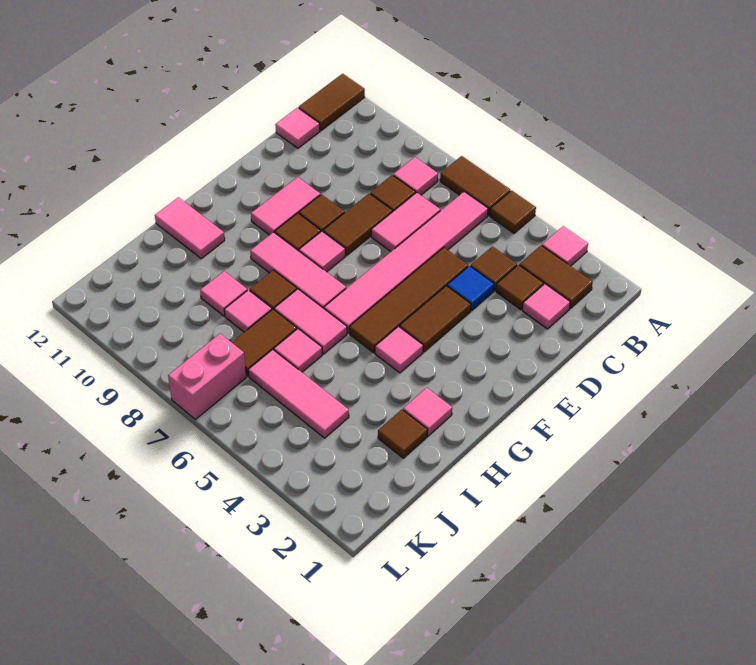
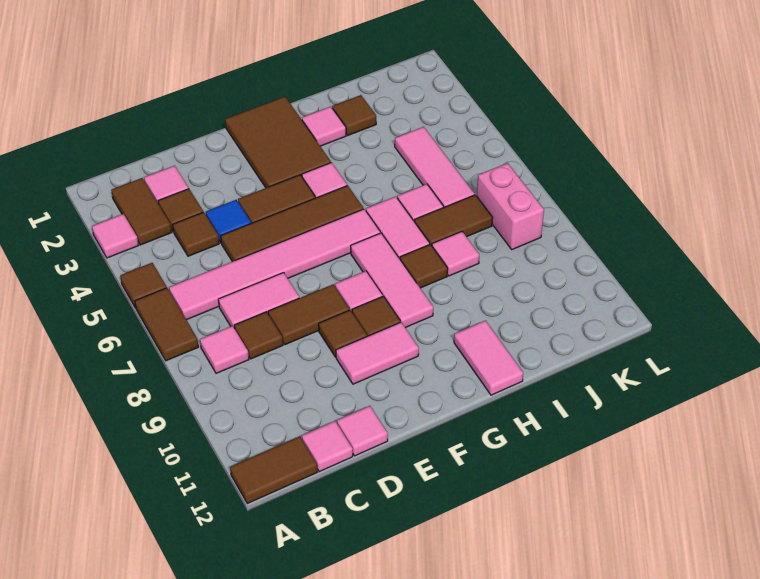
none -> brown tile F1:G3 level 1
pink tile I9 level 1 -> pink tile D12 level 1
pink brick K7:L7 level 1 -> pink brick K7:K8 level 1

